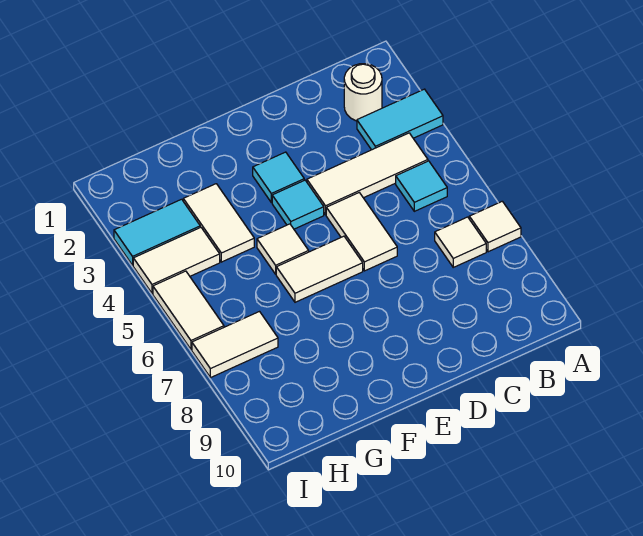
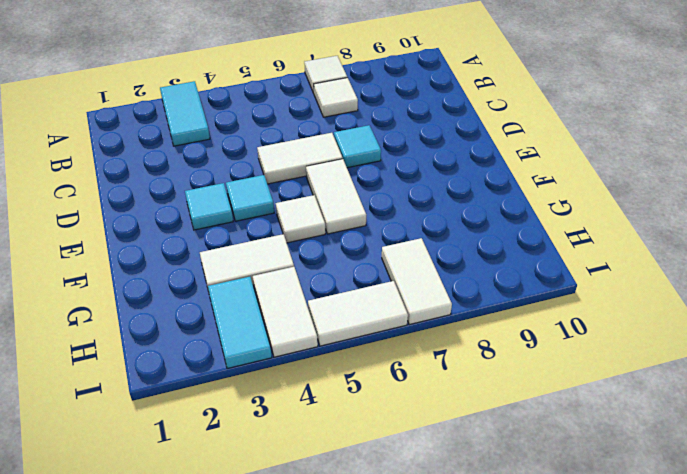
white round brick B2 level 1 -> none
white tile B4:D4 level 1 -> none
cyan tile B5 level 1 -> cyan tile D7 level 1

